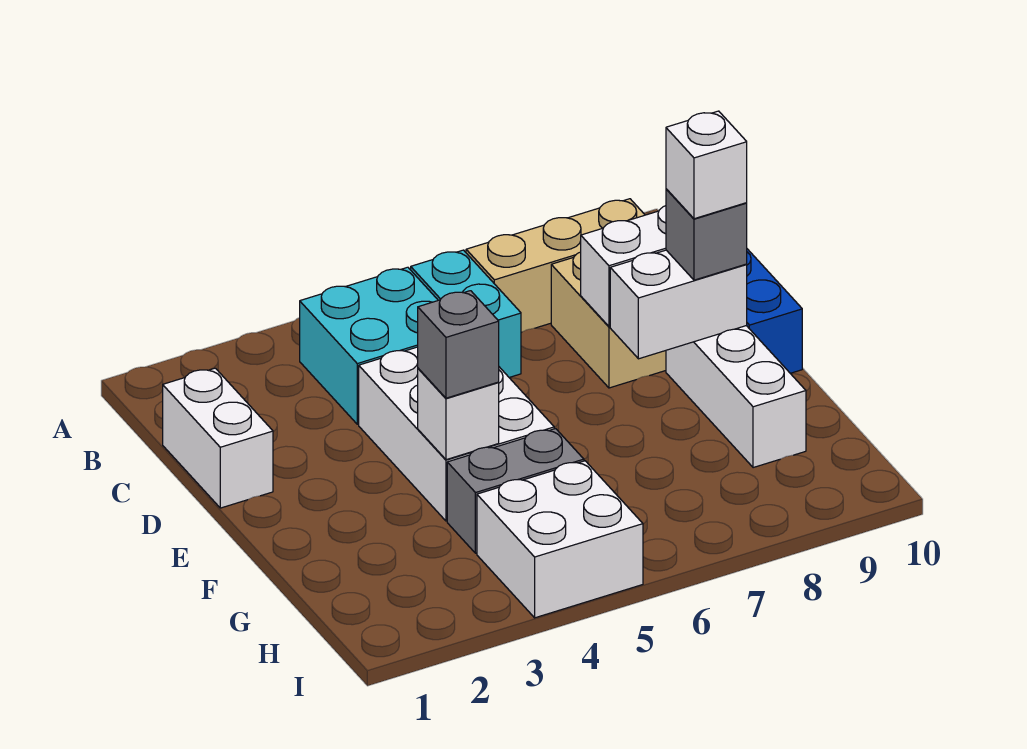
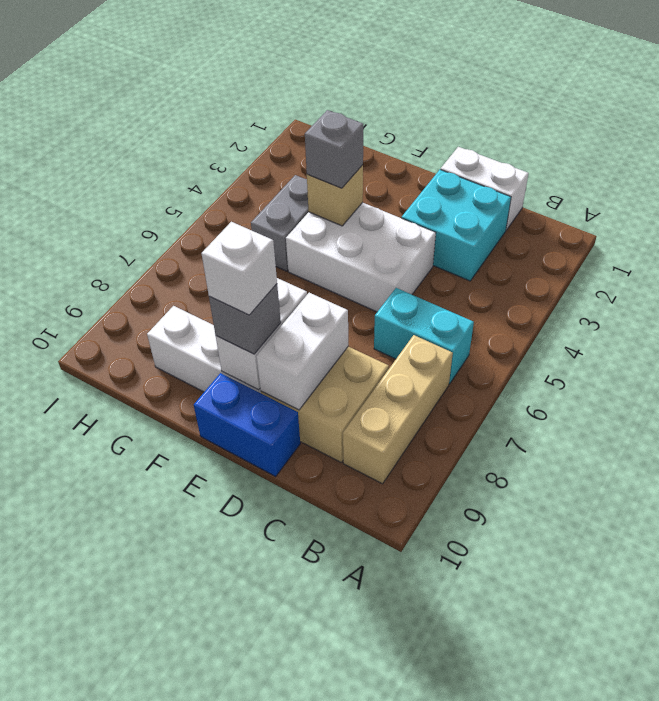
cyan brick B4:C5 level 1 -> cyan brick C2:D3 level 1
white brick F4 level 2 -> tan brick F4 level 2
white brick H4:I5 level 1 -> none

